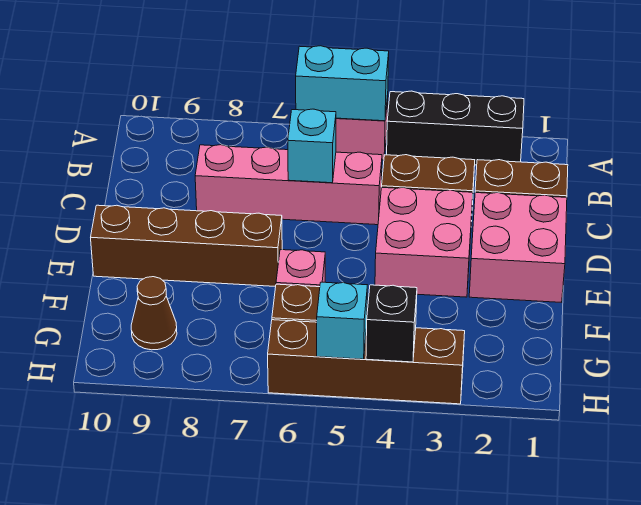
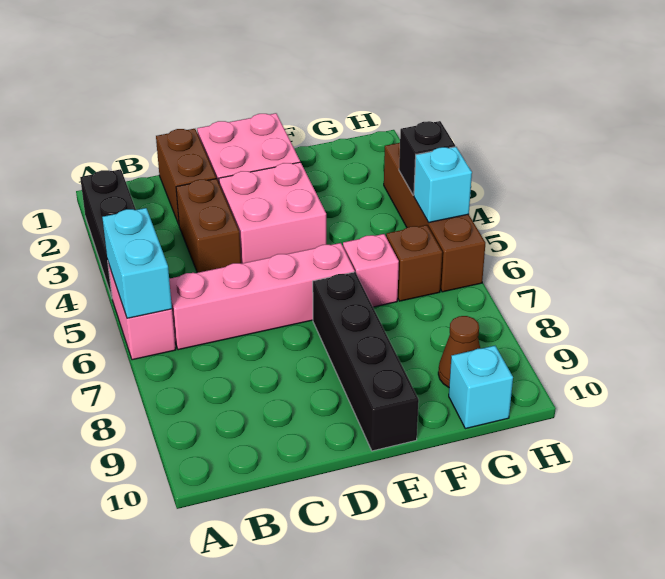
pink brick C5:C8 level 1 -> pink brick B6:E6 level 1
cyan brick C6 level 2 -> cyan brick G10 level 1
brown brick E7:E10 level 1 -> black brick E7:E10 level 1

